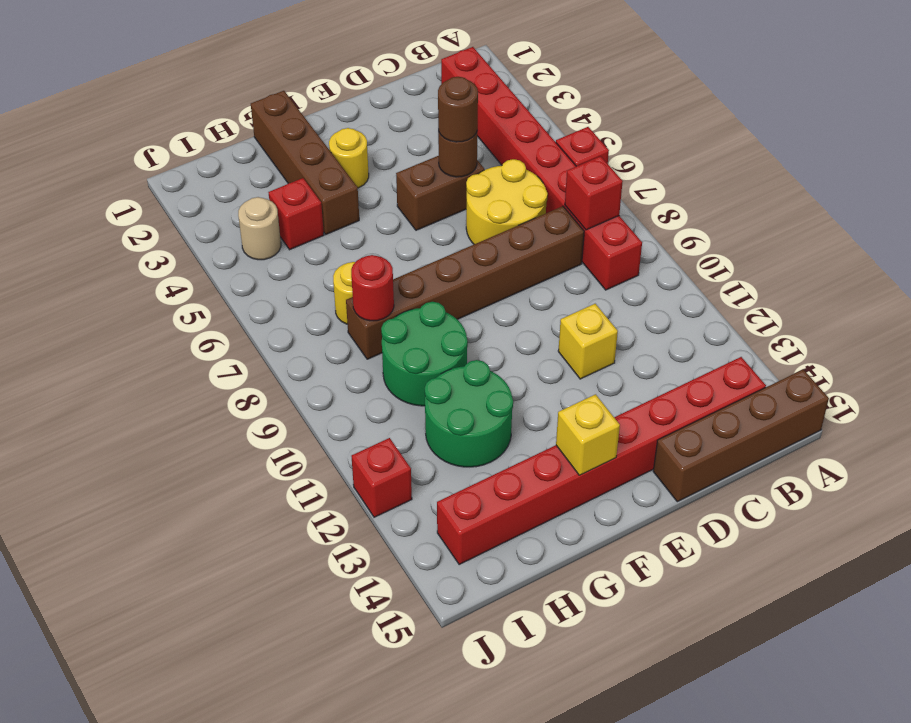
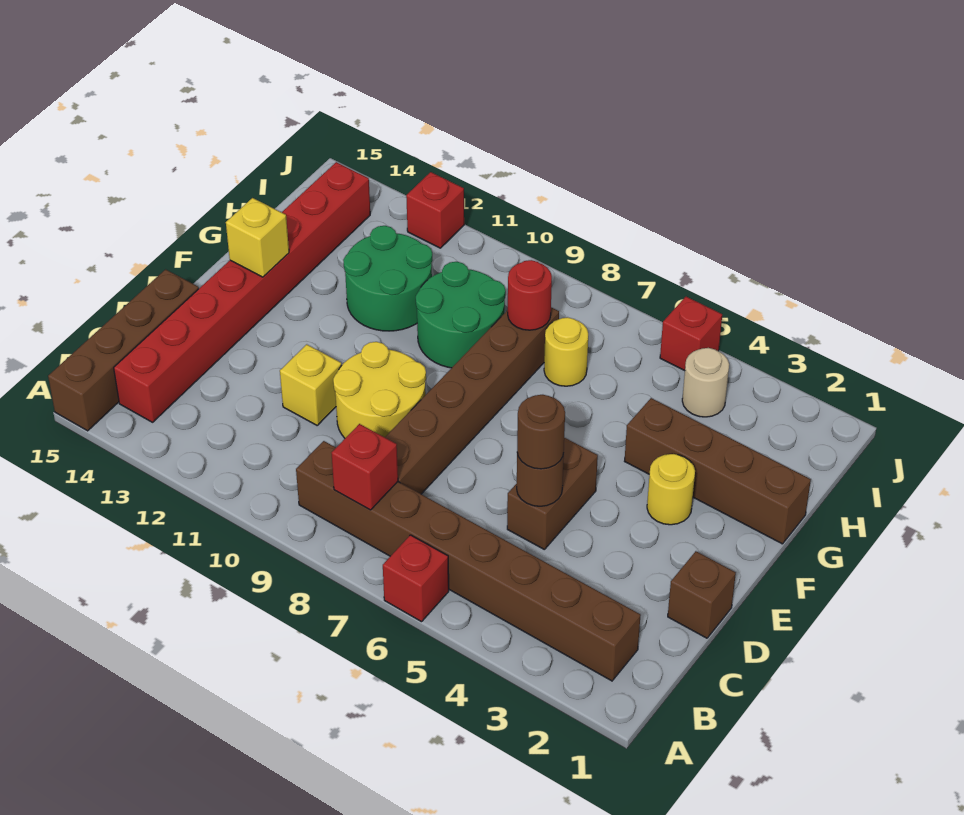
red brick B2:B9 level 1 -> brown brick B2:B9 level 1
yellow round brick C6:D7 level 1 -> yellow round brick D9:E10 level 1
none -> brown brick D1 level 1
red brick H4 level 1 -> red brick J5 level 1

